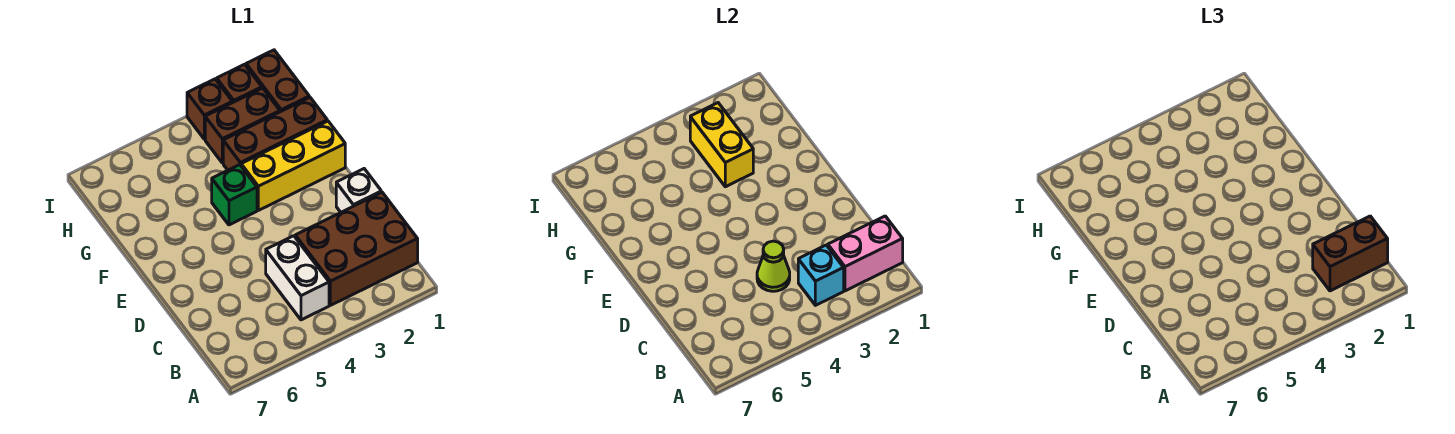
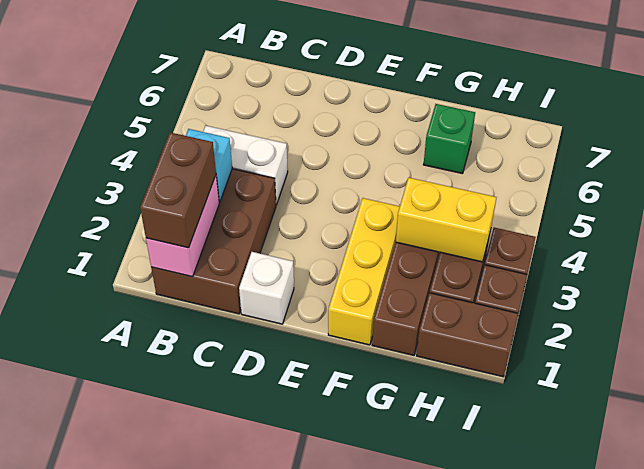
lime cone C4 level 2 -> none
green brick F4 level 1 -> green brick G6 level 1

